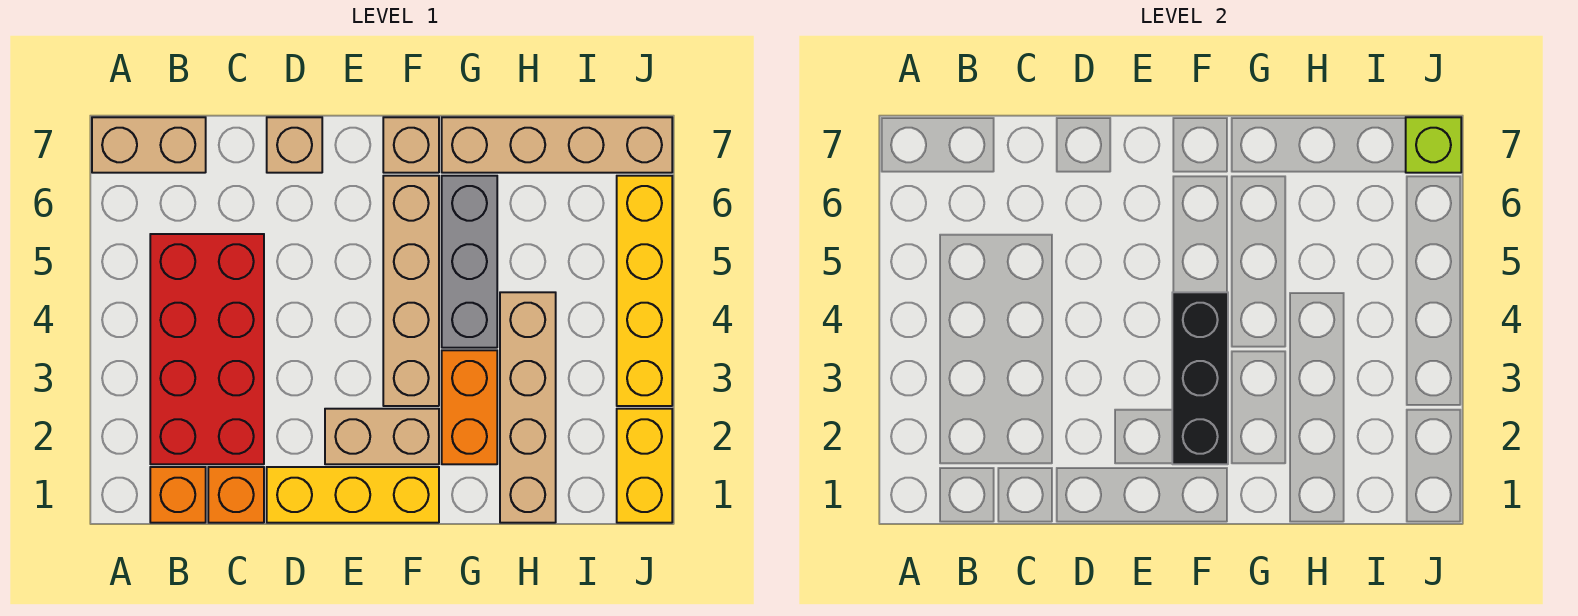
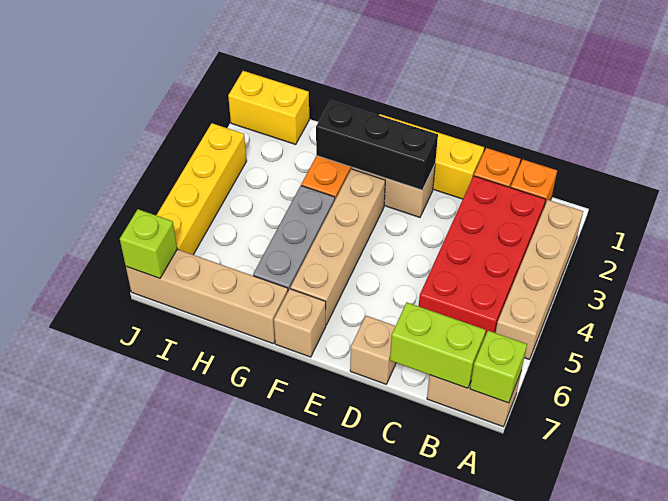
none -> lime brick A7 level 2
none -> lime brick B7:C7 level 2
black brick F2:F4 level 2 -> black brick E2:G2 level 2
tan brick H1:H4 level 1 -> tan brick A2:A5 level 1
yellow brick J1:J2 level 1 -> yellow brick I1:J1 level 1

